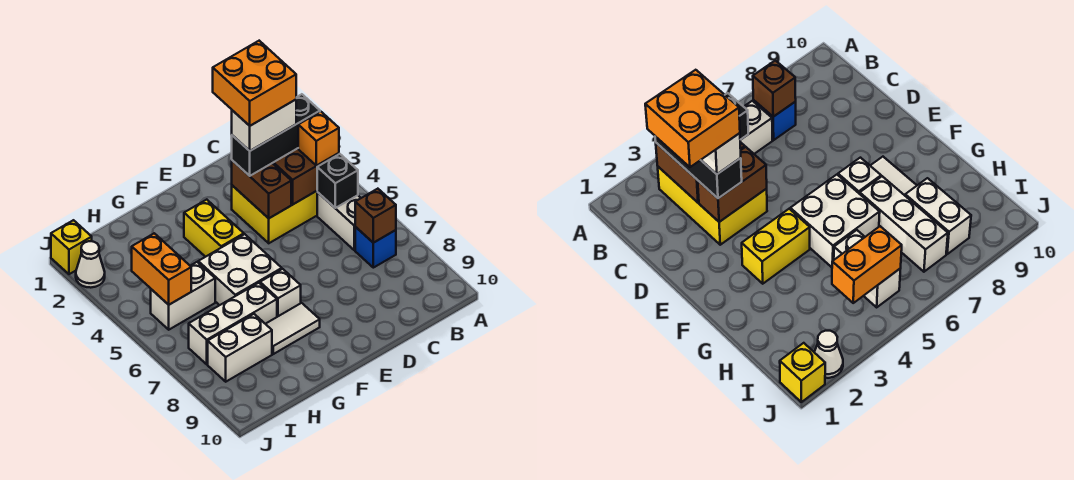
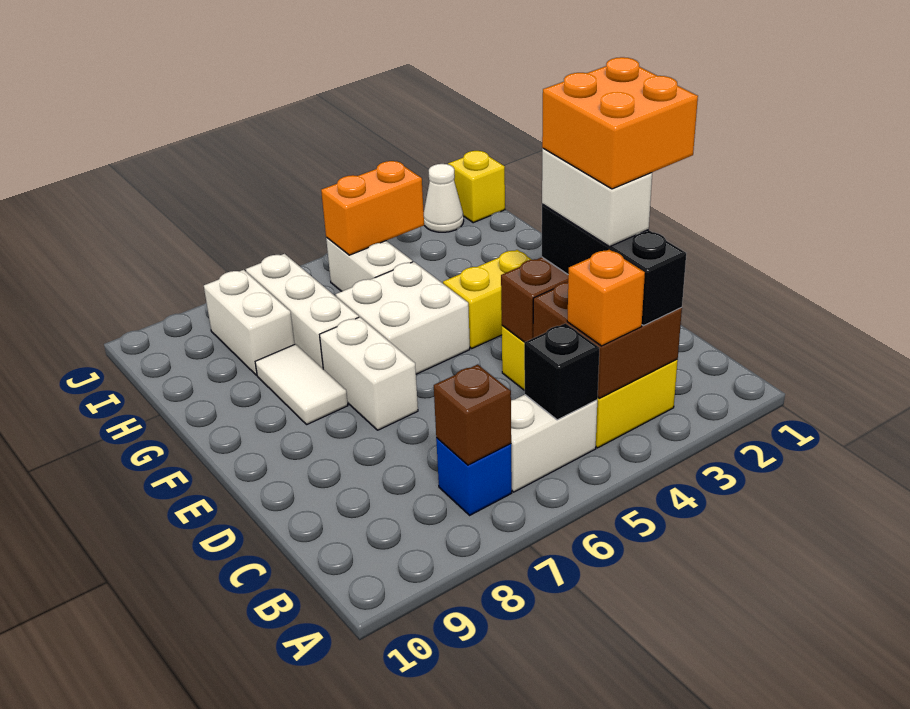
white brick F7 level 1 -> white brick E7:F7 level 1

